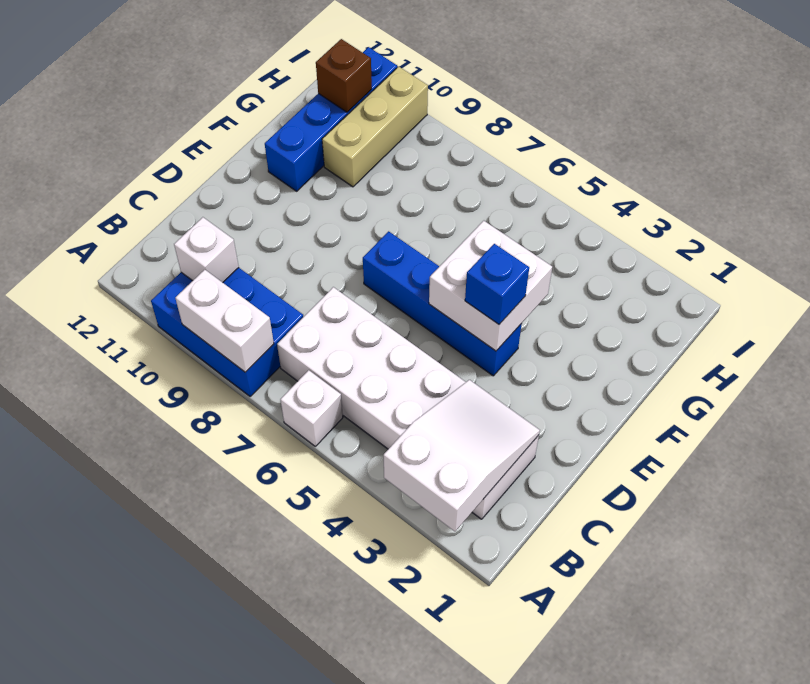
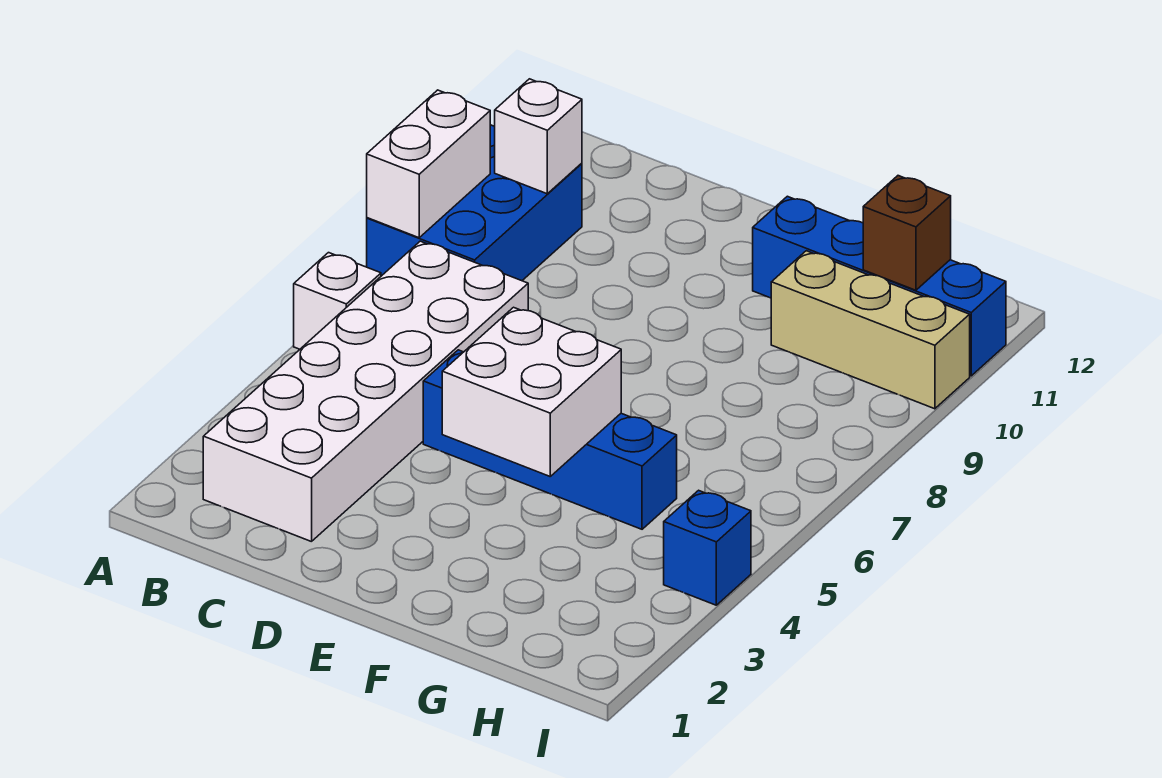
white slope A2:C3 level 2 top A -> none
blue brick E4:E7 level 1 -> blue brick D5:G5 level 1
blue brick E4 level 3 -> blue brick I4 level 1

